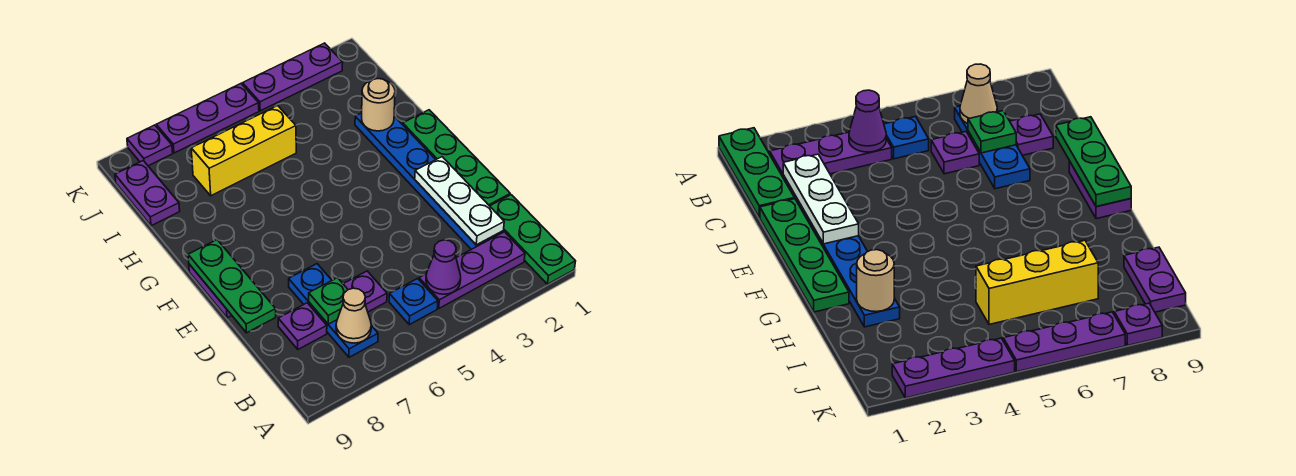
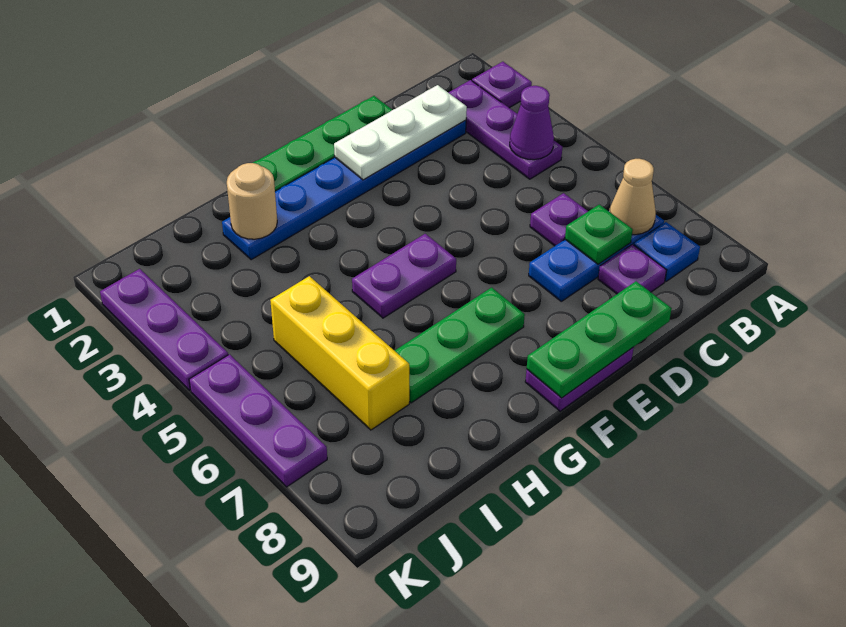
green plate A1:C1 level 1 -> green plate F7:H7 level 1
blue plate B5 level 1 -> blue plate B8 level 1
purple plate I9:J9 level 1 -> purple plate F5:G5 level 1
purple plate K8 level 1 -> purple plate A2 level 1

